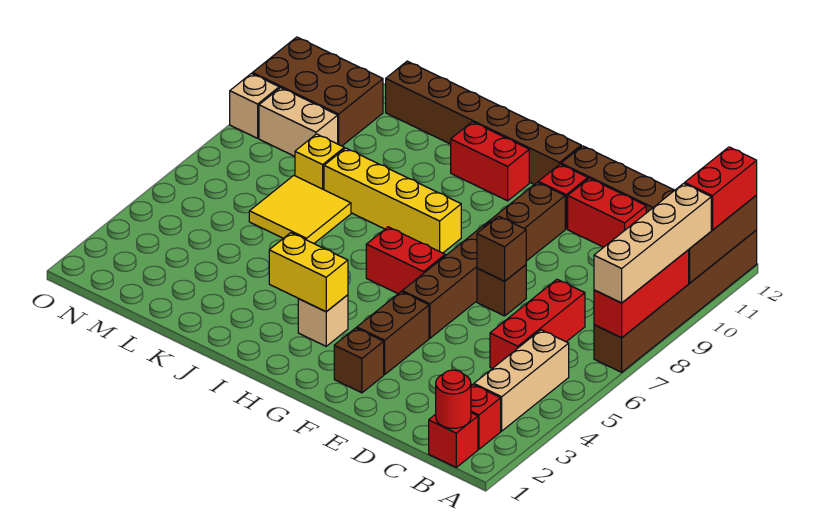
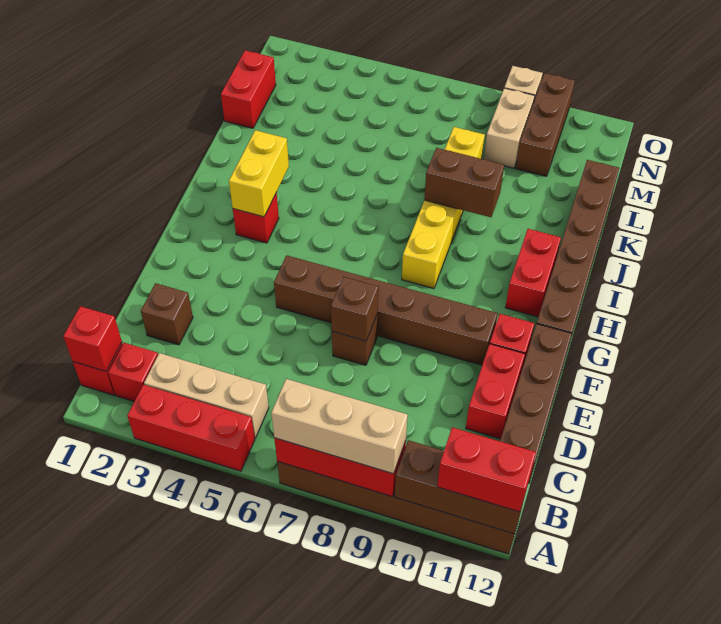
tan brick A7:A10 level 3 -> tan brick A7:A9 level 3
red round brick B1 level 2 -> red brick B1 level 2
red brick C5:C7 level 1 -> red brick A3:A5 level 1
brown brick F2 level 1 -> brown brick D2 level 1
brown brick F3:F4 level 1 -> brown brick J8:J9 level 2
red brick G6:H6 level 1 -> red brick L1:M1 level 1
tan brick H3 level 1 -> red brick H3 level 1
yellow tile K6:L7 level 1 -> none
brown brick M10:O11 level 1 -> brown brick M10:O10 level 1

